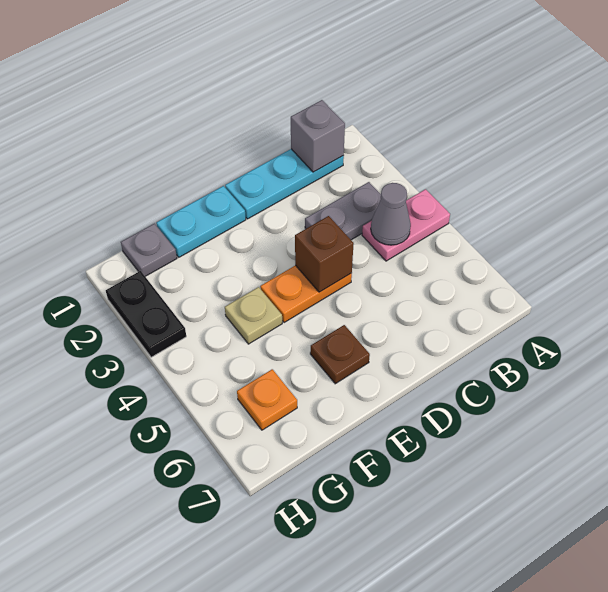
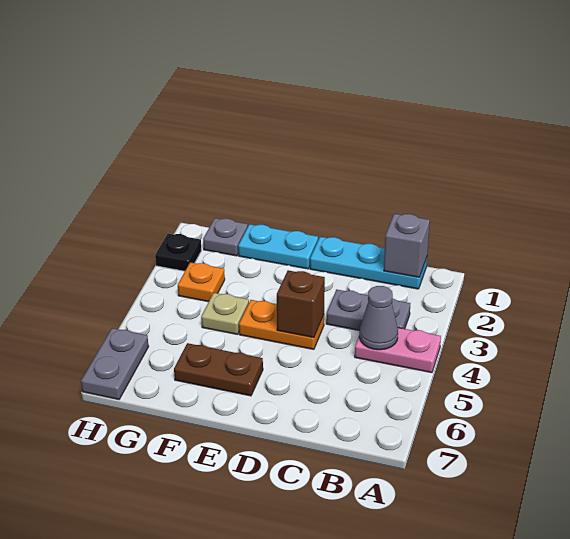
brown plate E6 level 1 -> brown plate E6:F6 level 1
orange plate G6 level 1 -> orange plate G3 level 1
black plate H2:H3 level 1 -> black plate H2 level 1
none -> grey plate H6:H7 level 1

